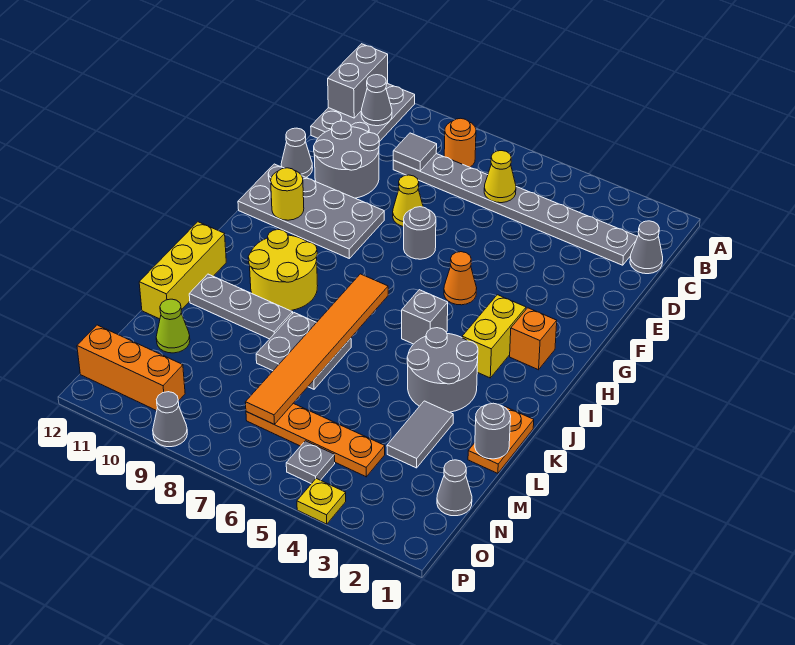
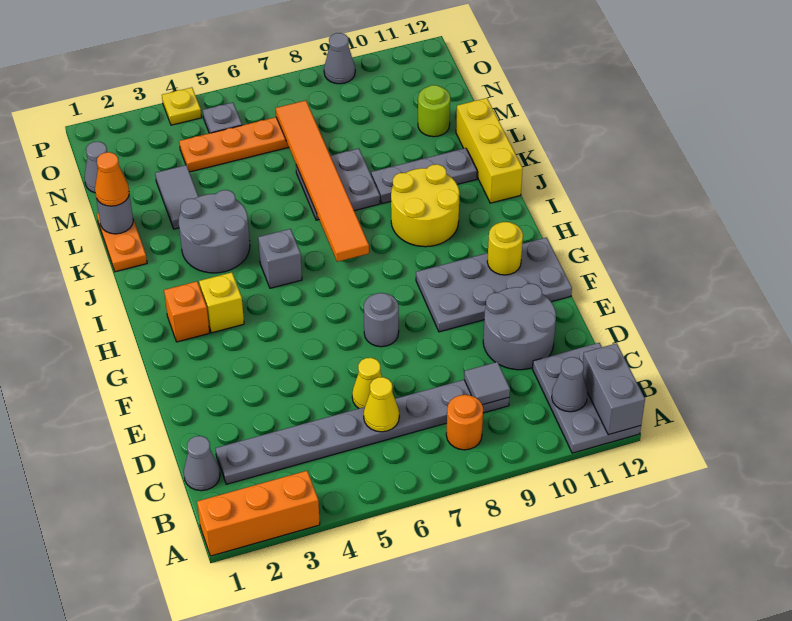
yellow cone E8 level 1 -> yellow cone D6 level 1
grey cone E12 level 1 -> none
orange cone G5 level 1 -> orange cone L1 level 3
yellow brick H3:I3 level 1 -> yellow brick H3 level 1
lime cone M11 level 1 -> lime round brick M11 level 1
orange brick O10:O12 level 1 -> orange brick A1:A3 level 1

